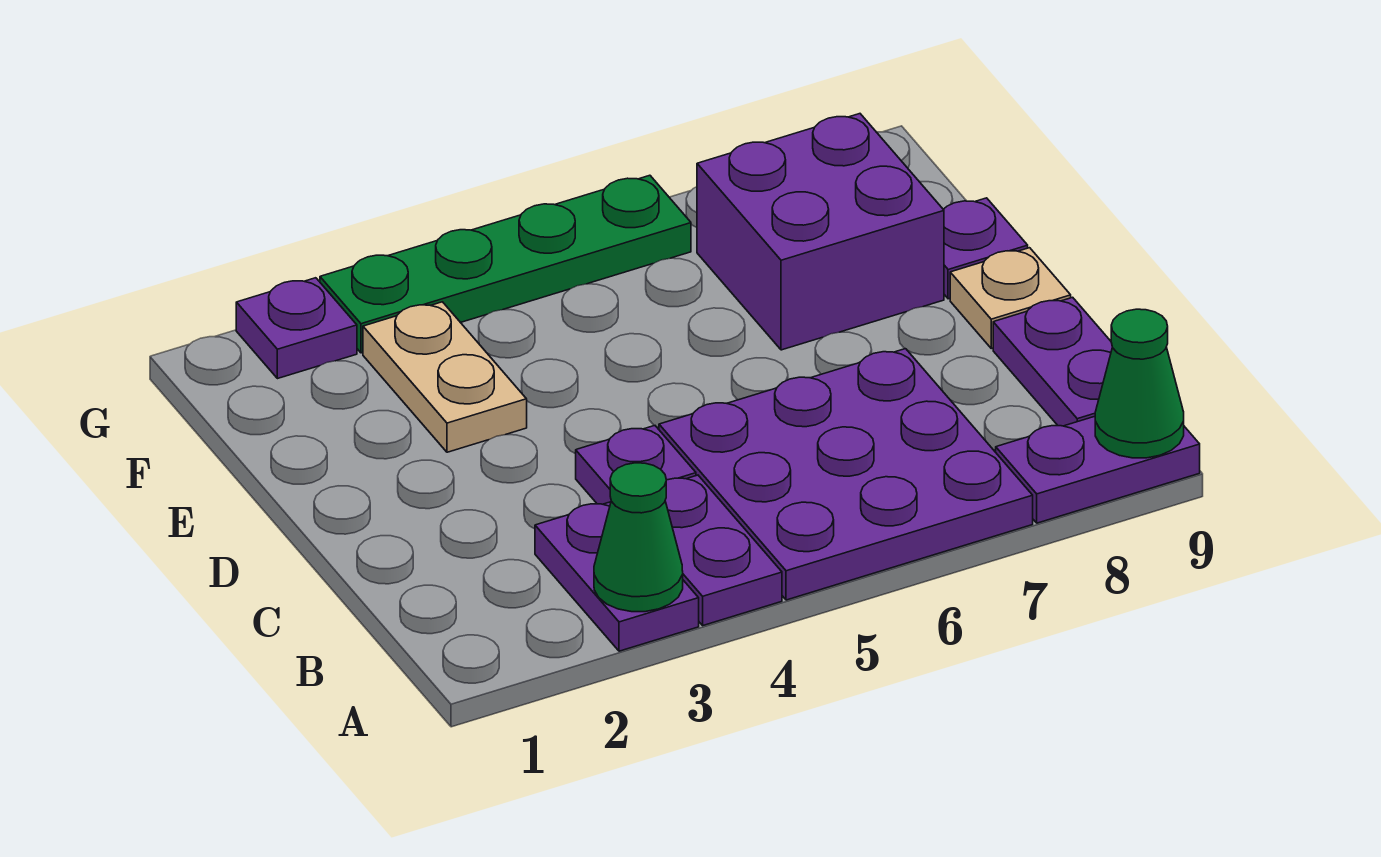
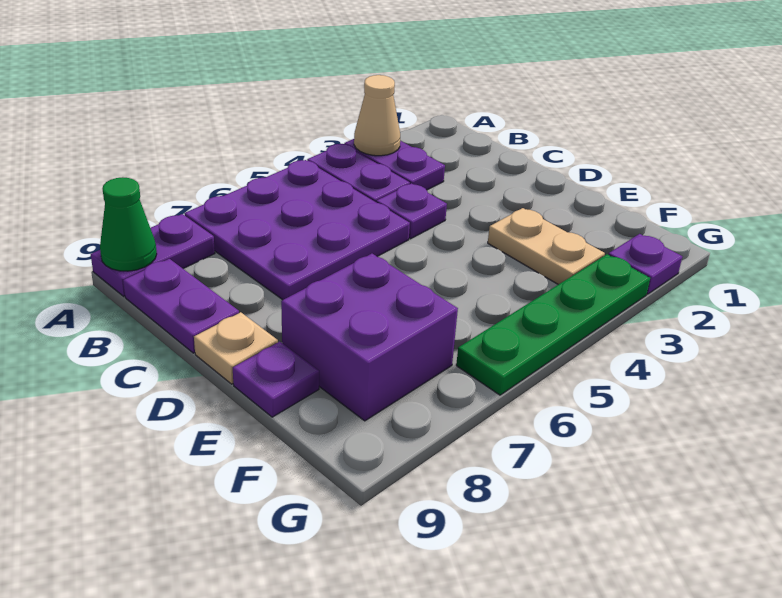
green cone A3 level 2 -> tan cone A3 level 2

